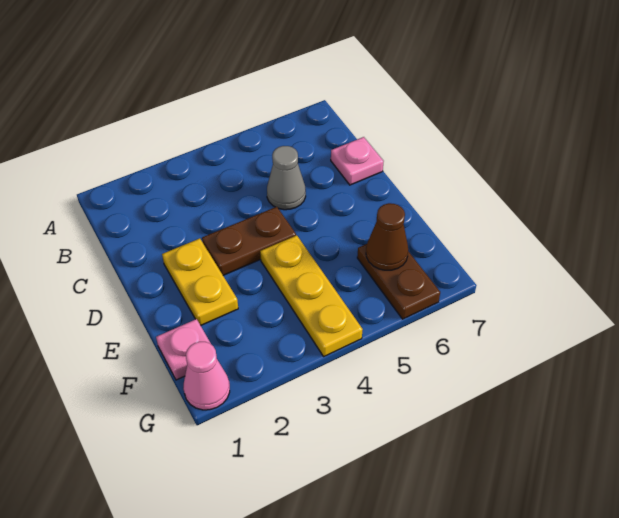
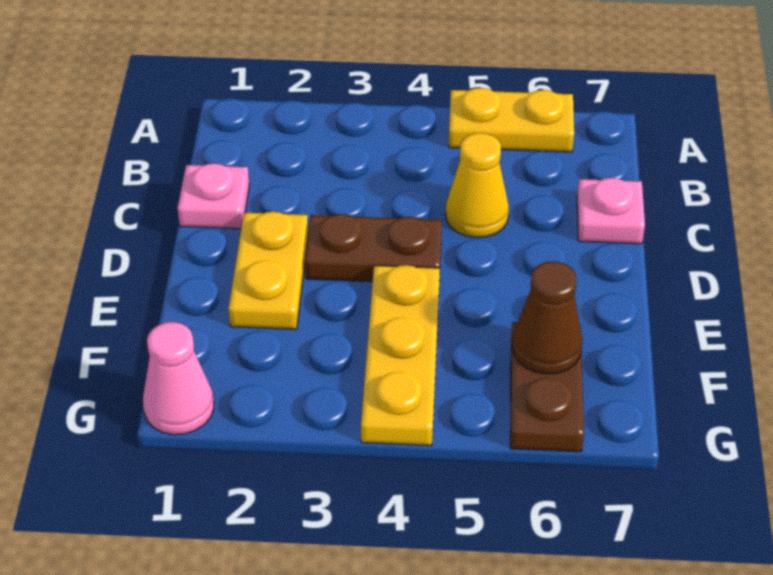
none -> yellow plate A5:A6 level 1
grey cone C5 level 1 -> yellow cone C5 level 1
pink plate F1 level 1 -> pink plate C1 level 1

